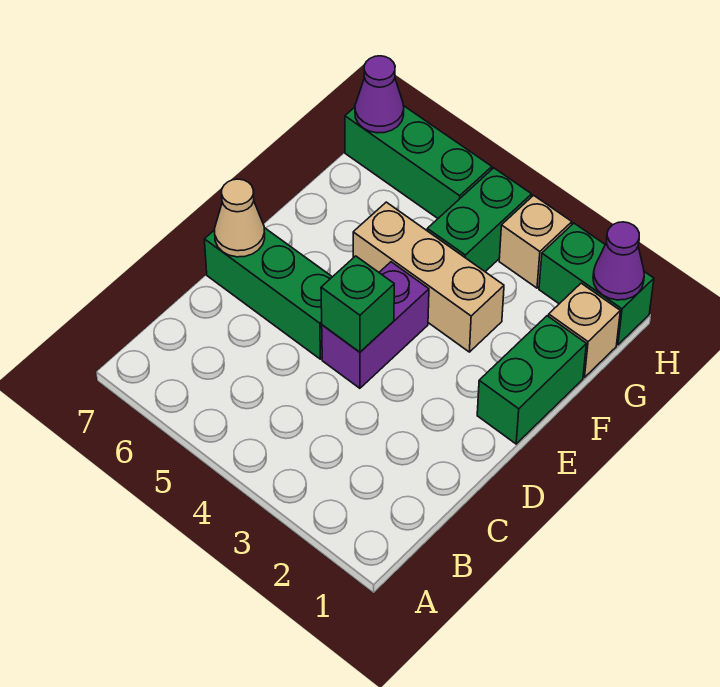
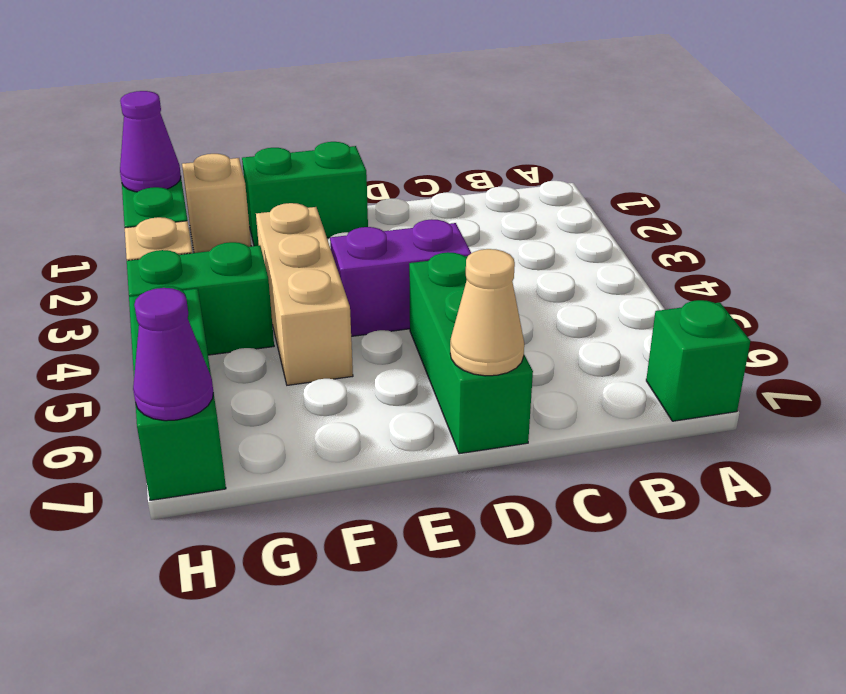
green brick D4 level 2 -> green brick A7 level 1

